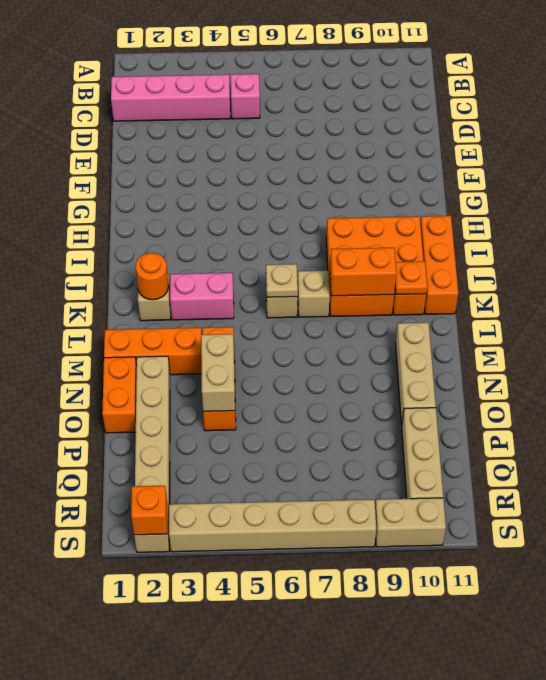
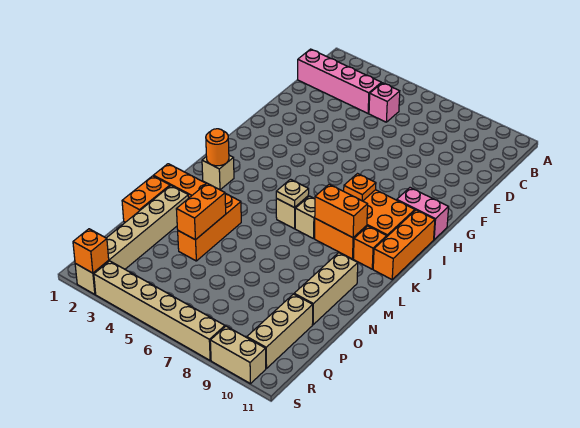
pink brick K3:K4 level 1 -> pink brick H10:H11 level 1
orange plate K10 level 2 -> orange plate I8 level 2
tan brick N4:O4 level 2 -> orange brick N4:O4 level 2

